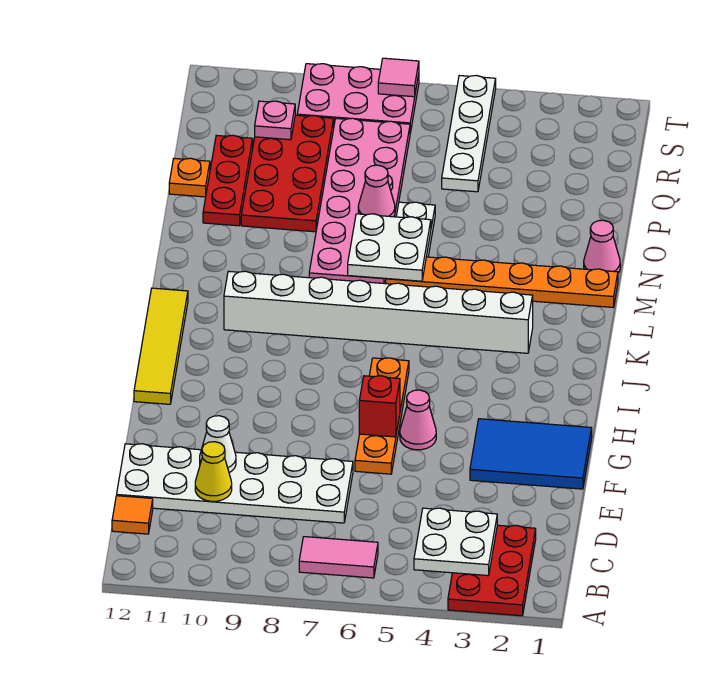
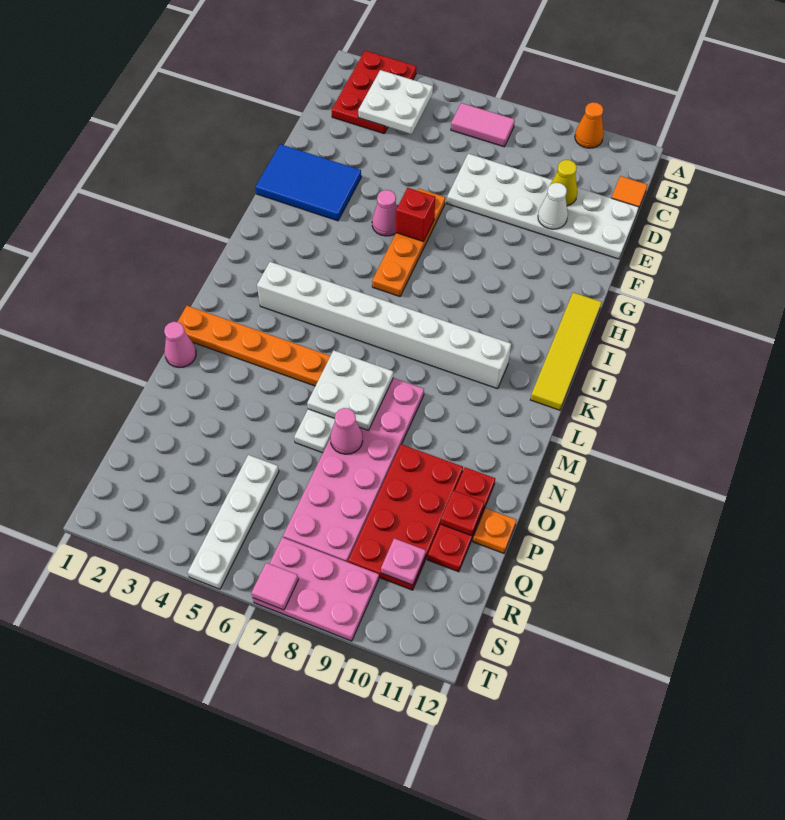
none -> orange cone A10 level 1
none -> red plate P11 level 2

